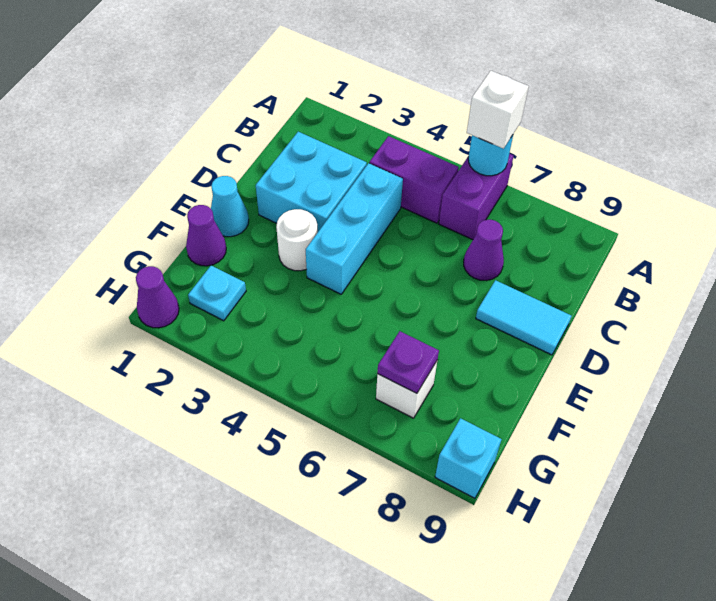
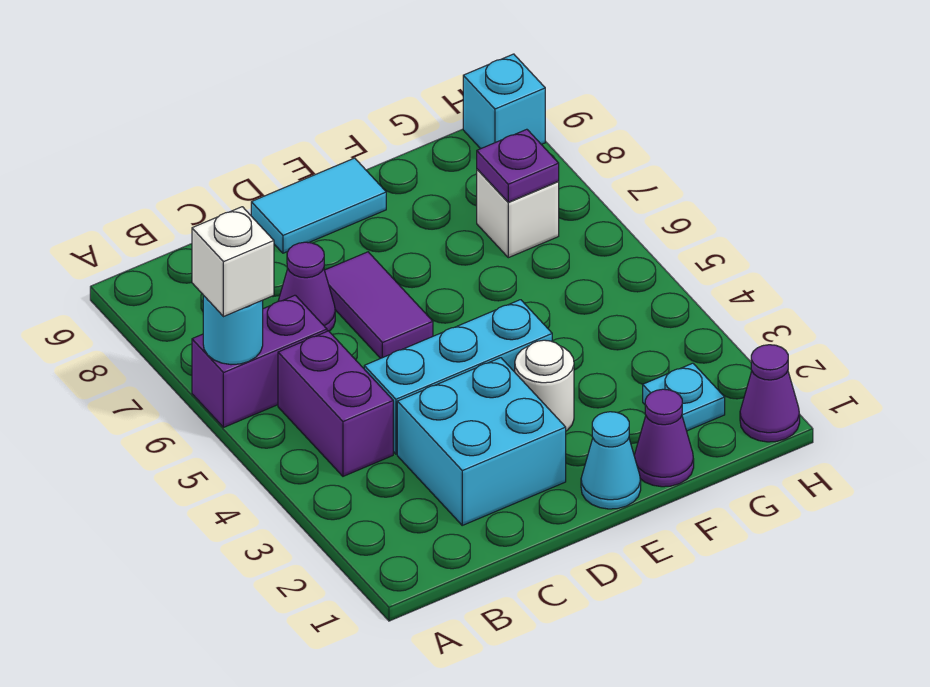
none -> purple tile D6:D7 level 1
cyan tile D8:D9 level 1 -> cyan tile D9:E9 level 1

